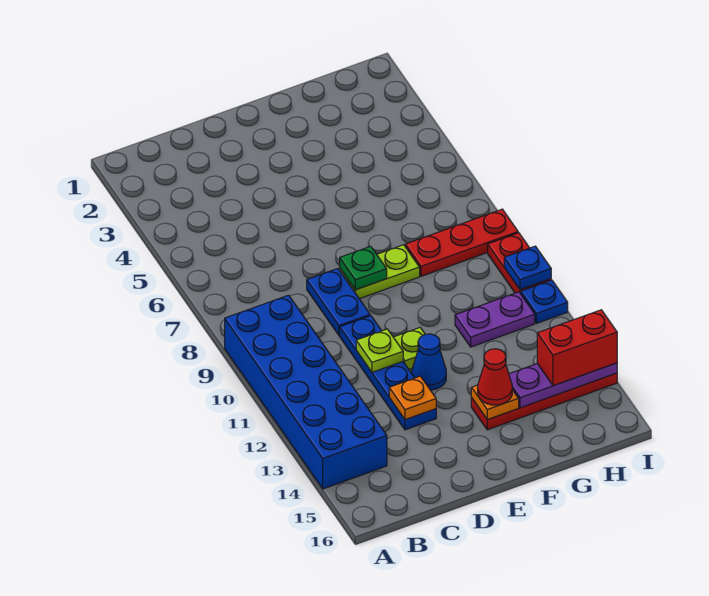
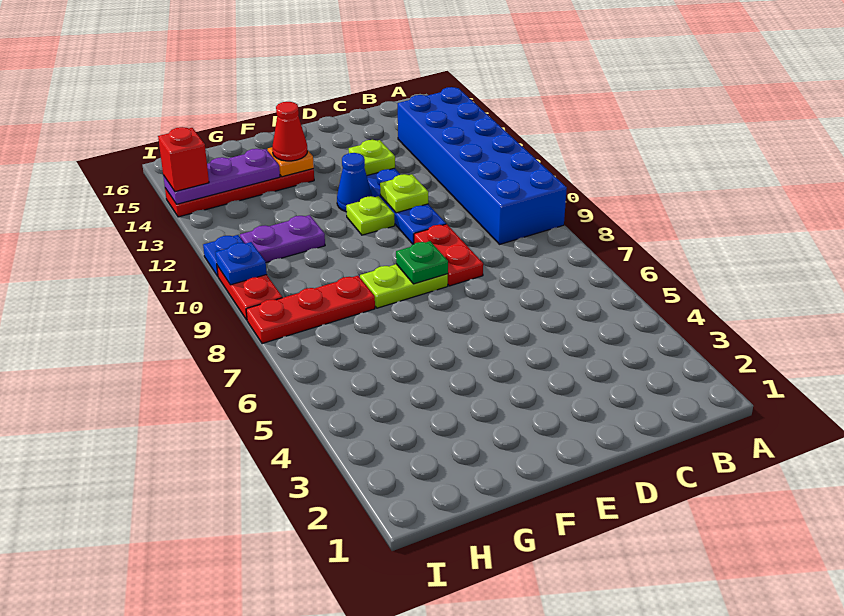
blue plate D8:D9 level 1 -> red plate D8:D9 level 1
orange plate D13 level 2 -> lime plate D13 level 2
red brick H14:I14 level 3 -> red brick I14 level 3

